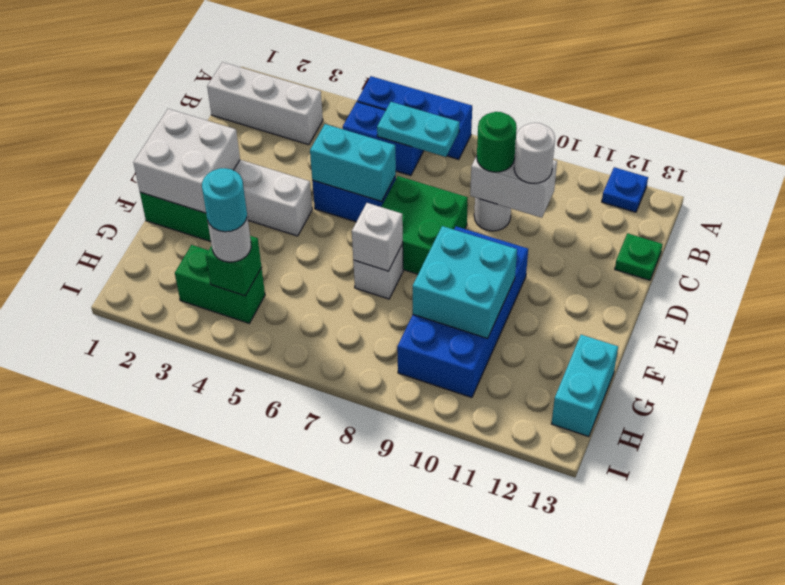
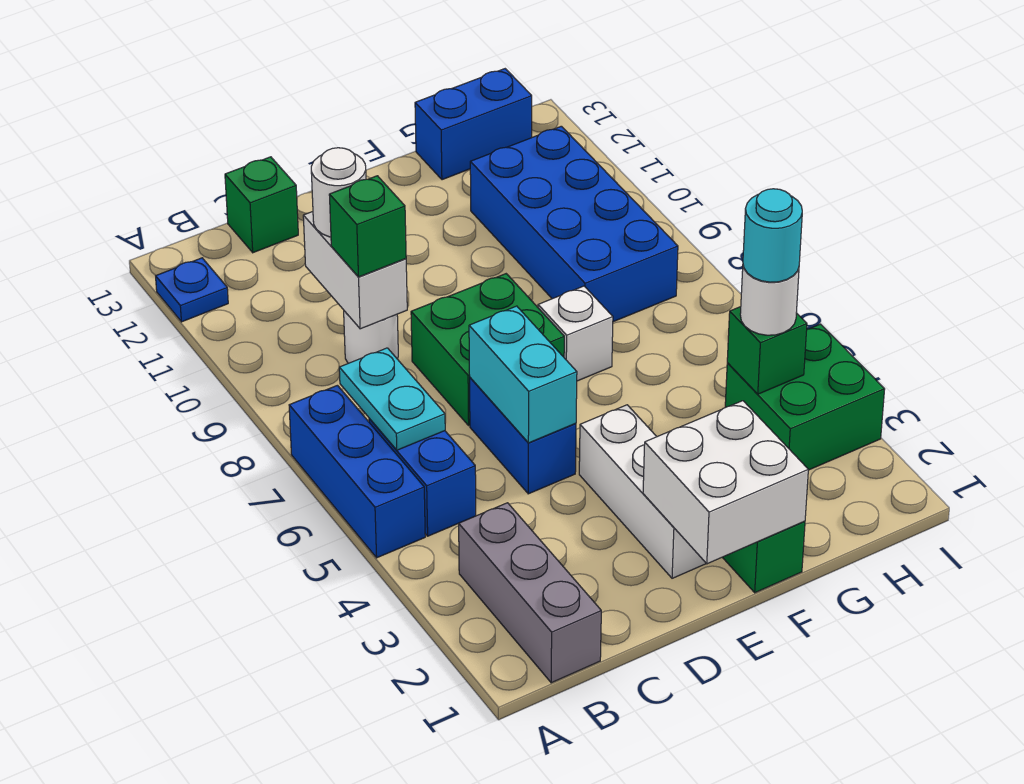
white brick B1:B3 level 1 -> grey brick B1:B3 level 1
green round brick C9 level 3 -> green brick C9 level 3
green plate C13 level 1 -> green brick C13 level 1
blue brick E9:H10 level 1 -> blue brick G8:H11 level 1
white brick F7 level 2 -> none
cyan brick F9:G10 level 2 -> none
cyan brick G13:H13 level 1 -> blue brick G13:H13 level 1
green brick H3:H4 level 1 -> green brick H3:I4 level 1

